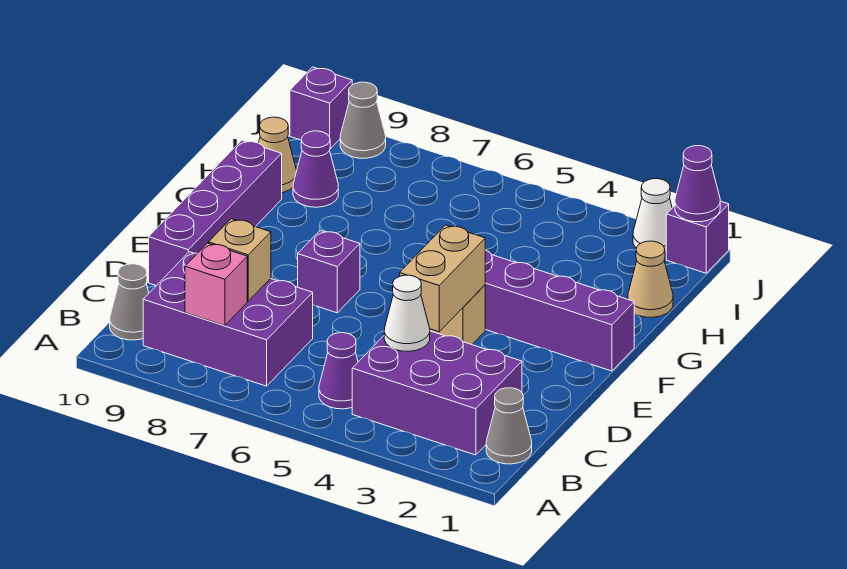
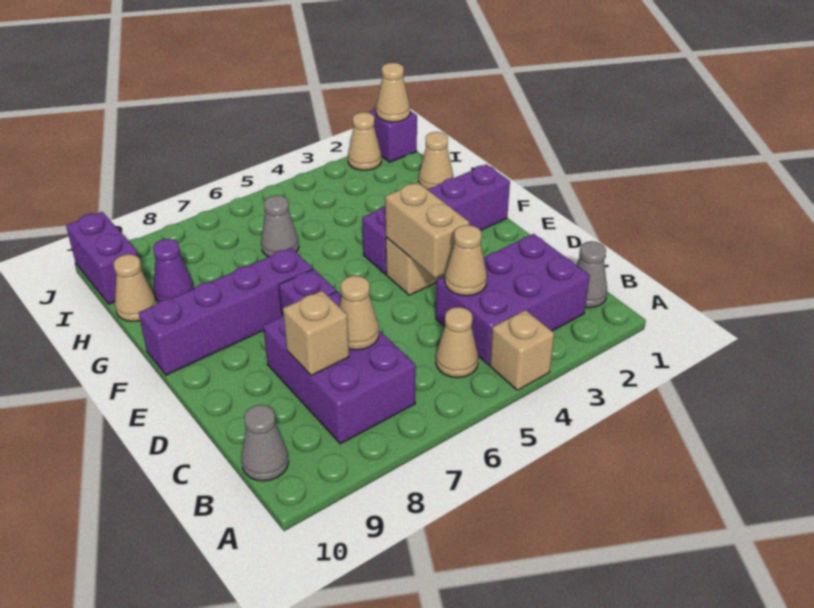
none -> tan brick A4 level 1
purple cone B5 level 1 -> tan cone B5 level 1
purple brick B7:C9 level 1 -> purple brick B7:D8 level 1
pink brick B8 level 2 -> none
white cone C4 level 2 -> tan cone C4 level 2
none -> tan cone C7 level 2
purple brick D10:G10 level 1 -> purple brick F7:F10 level 1
purple cone J1 level 2 -> tan cone J1 level 2
white cone J2 level 1 -> tan cone J2 level 1
grey cone J9 level 1 -> grey cone H6 level 1
purple brick J10 level 1 -> purple brick I10:J10 level 1

